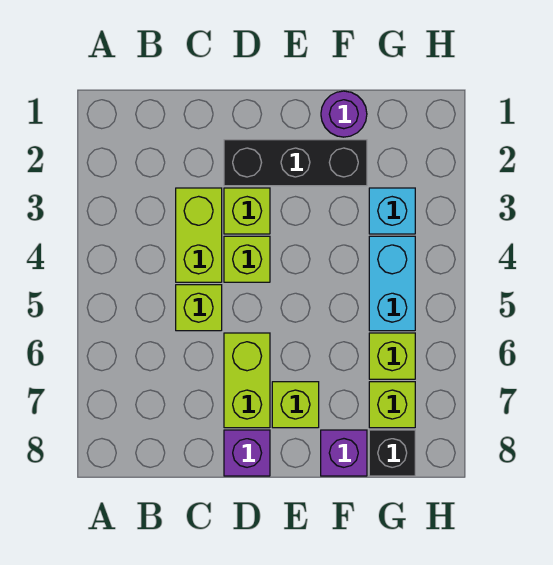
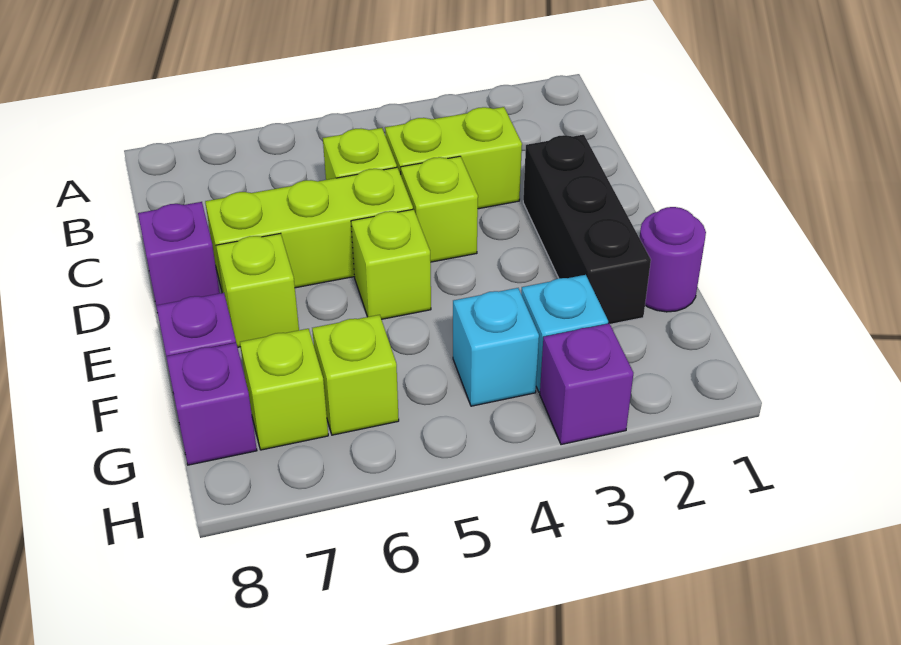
lime brick D3 level 1 -> lime brick E5 level 1
lime brick D6:D7 level 1 -> lime brick D5:D7 level 1
cyan brick G4:G5 level 1 -> cyan brick G4 level 1
black brick G8 level 1 -> purple brick G8 level 1
none -> purple brick H3 level 1

